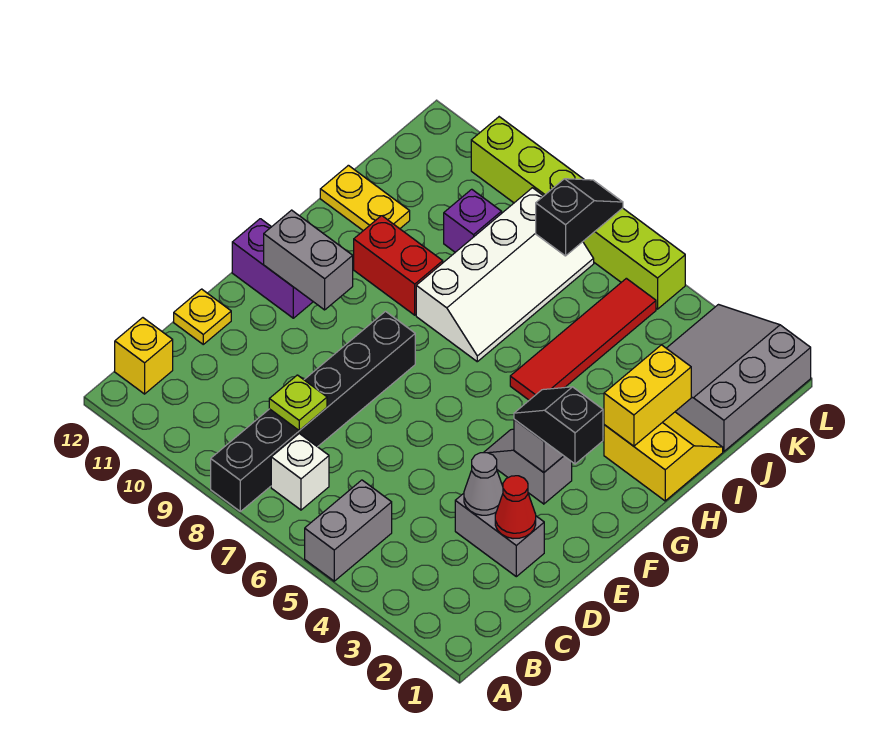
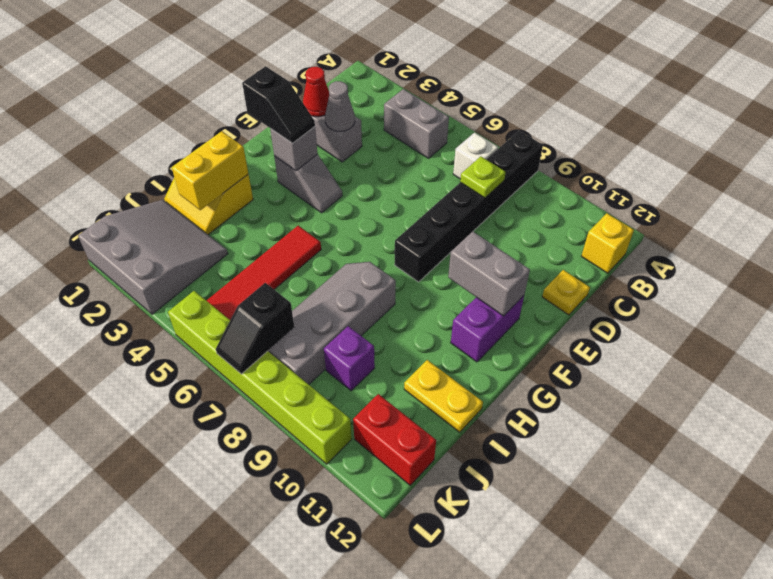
grey brick A5:B5 level 1 -> grey brick B4:B5 level 1
purple brick F11:F12 level 1 -> purple brick F11:G11 level 1
white slope H7:K8 level 1 top 8 -> grey slope H7:K8 level 1 top 8
red brick H9:H10 level 1 -> red brick K11:K12 level 1
grey slope J1:L3 level 1 top 1 -> grey slope J1:L3 level 1 top L

